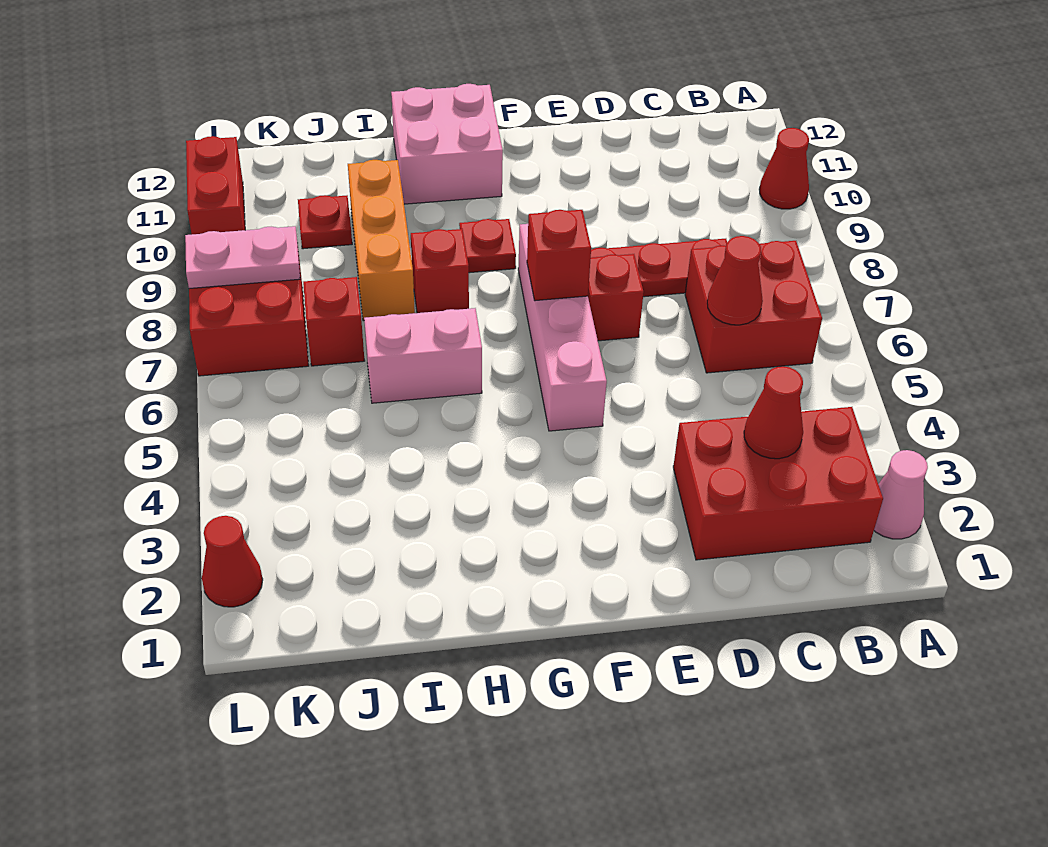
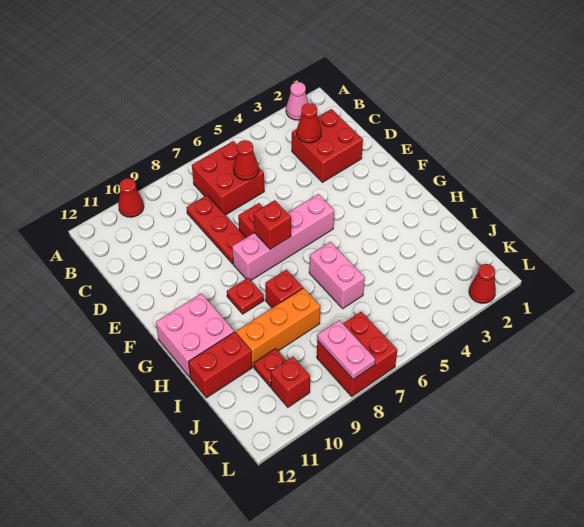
red brick B2:D3 level 1 -> red brick C2:D3 level 1
red brick J7 level 1 -> red brick K10 level 1
red brick L10:L11 level 1 -> red brick I11:I12 level 1

